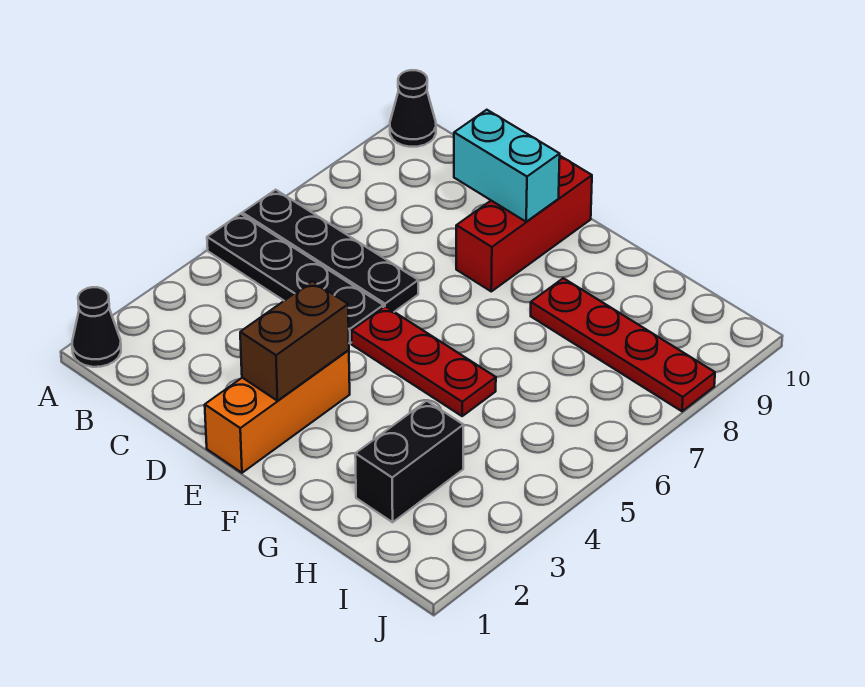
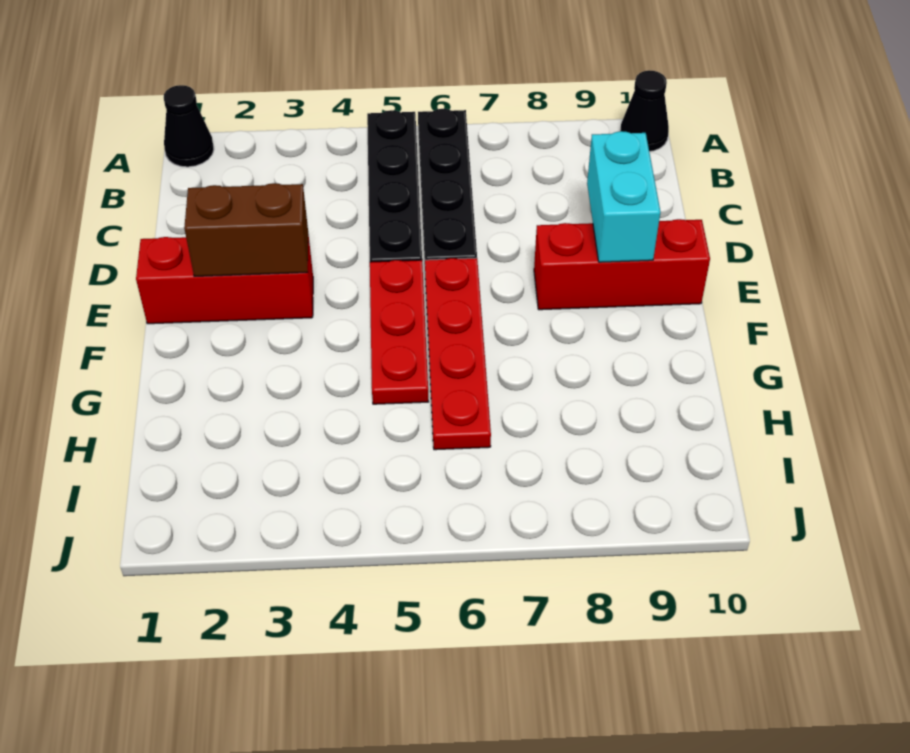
orange brick E1:E3 level 1 -> red brick E1:E3 level 1
red plate G8:J8 level 1 -> red plate E6:H6 level 1
black brick H2:H3 level 1 -> none

